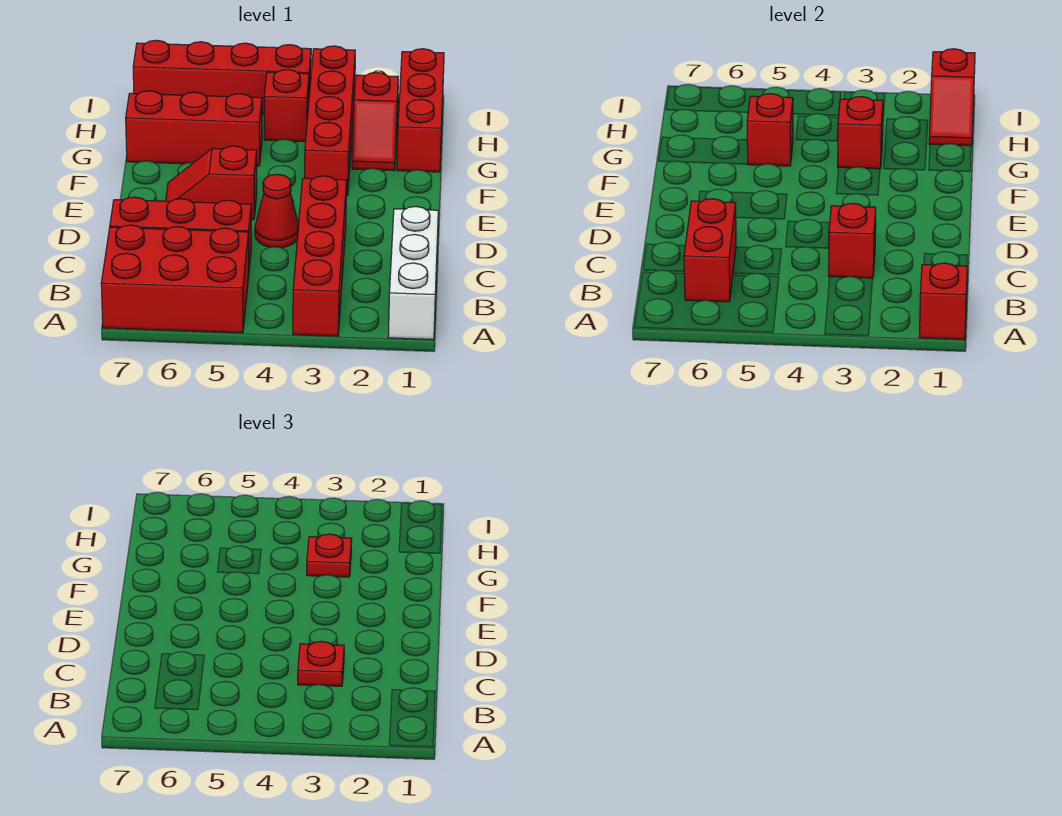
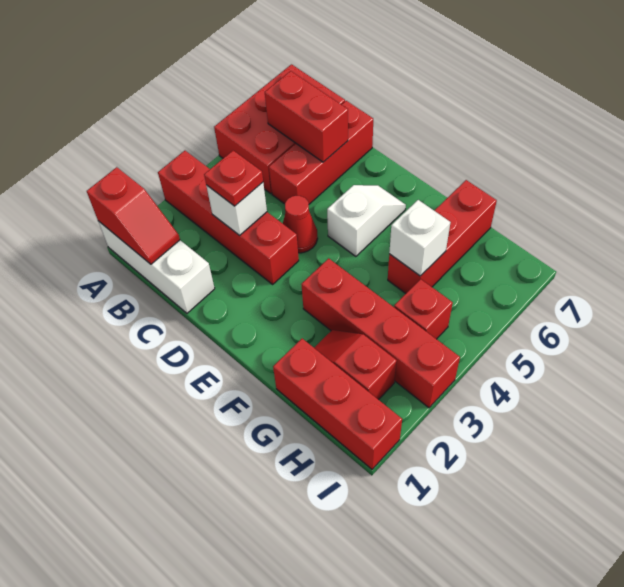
red brick C3 level 2 -> white brick C3 level 2
red slope E5:E6 level 1 top 5 -> white slope E5:E6 level 1 top 5
red brick G3 level 2 -> none
red plate G3 level 3 -> none
red brick G5 level 2 -> white brick G5 level 2
red slope H1:I1 level 2 top I -> none
red brick I4:I7 level 1 -> none

